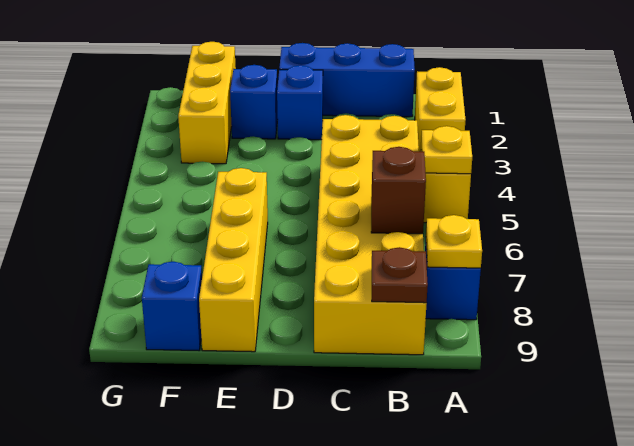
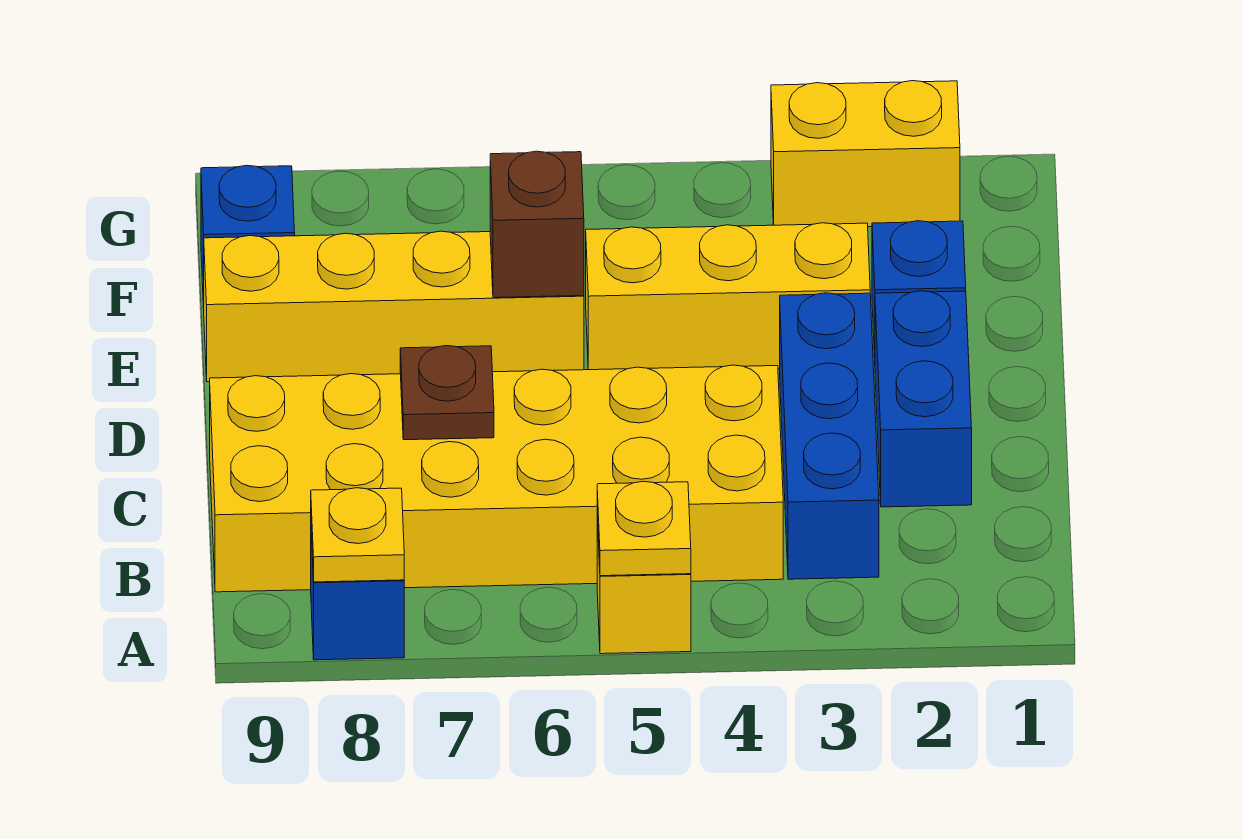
yellow brick A2:A3 level 1 -> yellow brick G2:G3 level 1
blue brick B1:D1 level 1 -> blue brick B3:D3 level 1
brown brick B7 level 2 -> brown brick E6 level 2
brown plate B9 level 2 -> brown plate C7 level 2
blue brick D2 level 1 -> blue brick C2:D2 level 1
yellow brick F1:F3 level 1 -> yellow brick E3:E5 level 1

